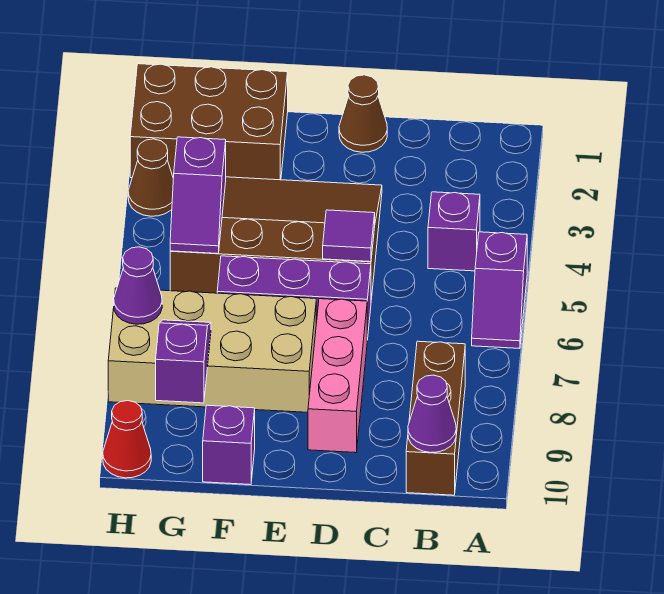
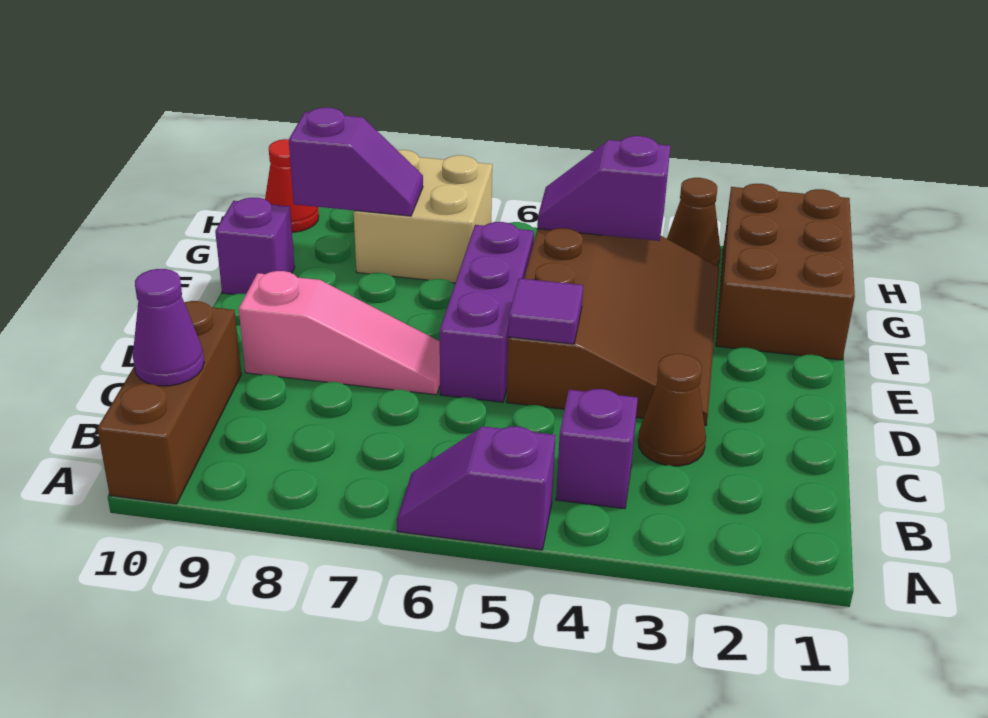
brown brick B8:B10 level 1 -> brown brick A10:C10 level 1
brown cone D1 level 1 -> brown cone C3 level 1
pink brick D7:D9 level 1 -> pink slope D7:D9 level 1 top 9
tan brick E7:H8 level 1 -> tan brick G7:H8 level 1
purple cone H7 level 2 -> none

